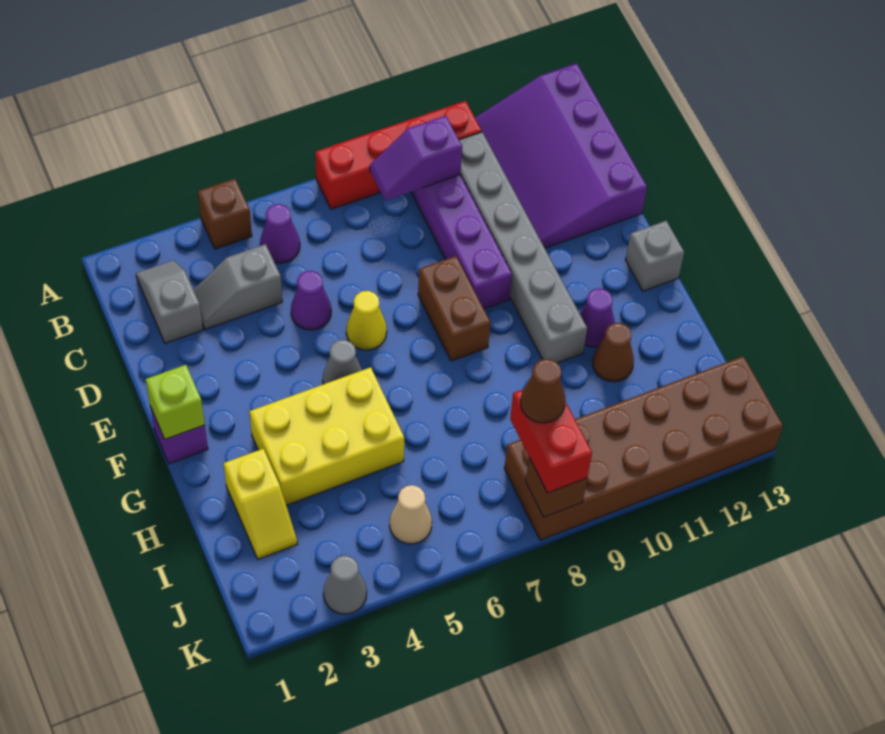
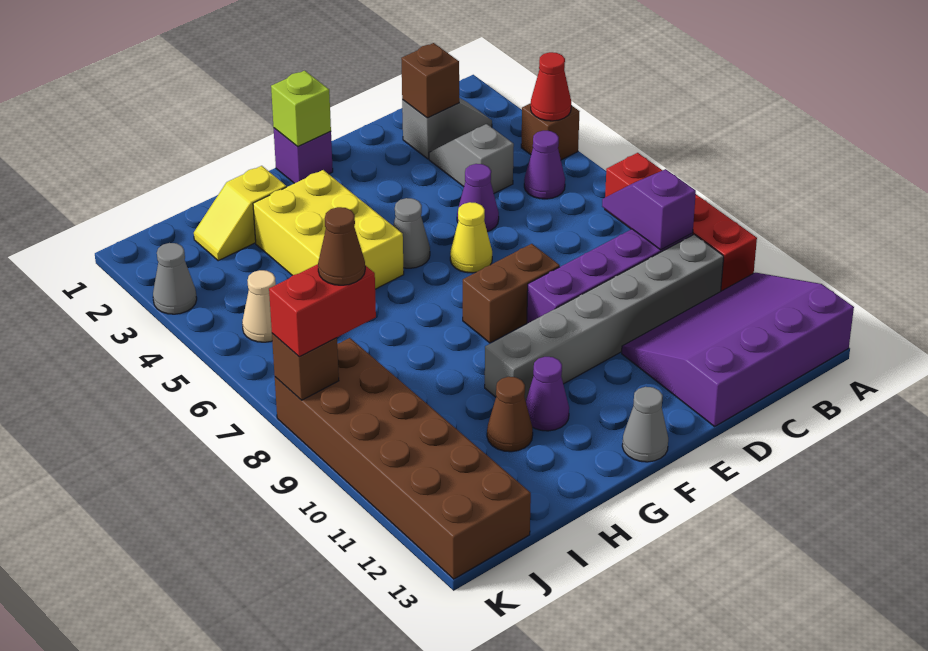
none -> red cone A4 level 2
none -> brown brick C2 level 2
grey brick F13 level 1 -> grey cone F13 level 1

